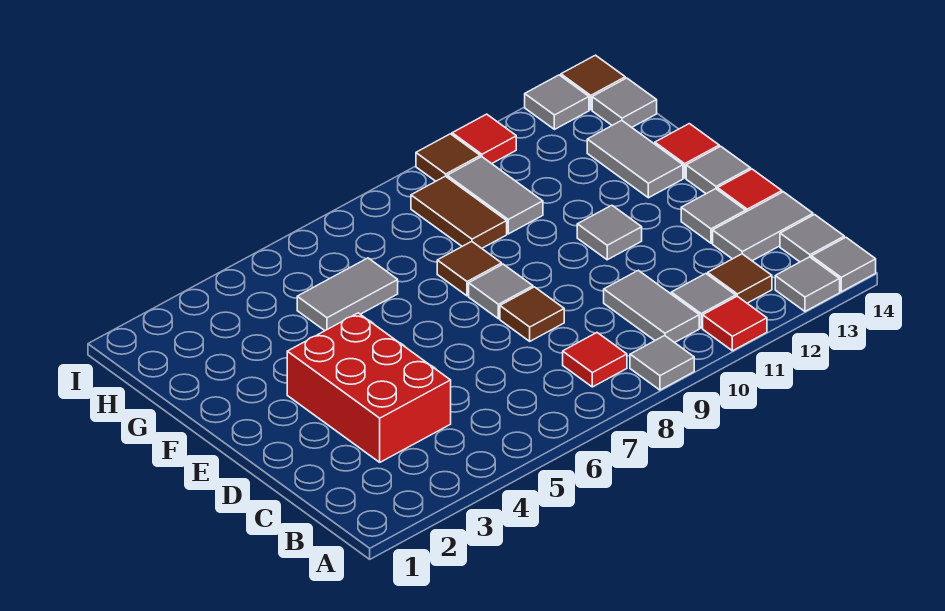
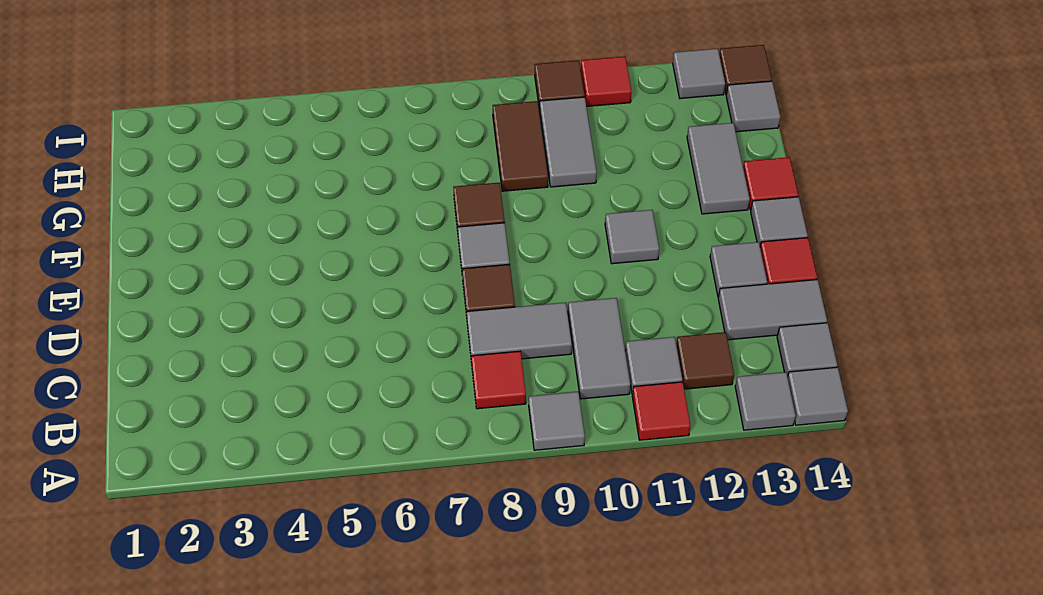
red brick C3:E4 level 1 -> none
grey tile G5:G6 level 1 -> grey tile C8:C9 level 1

